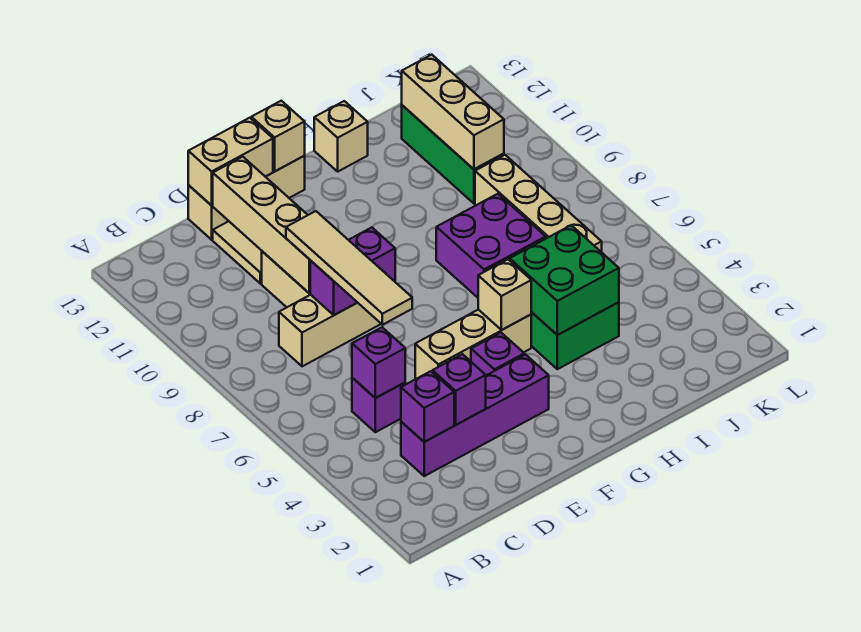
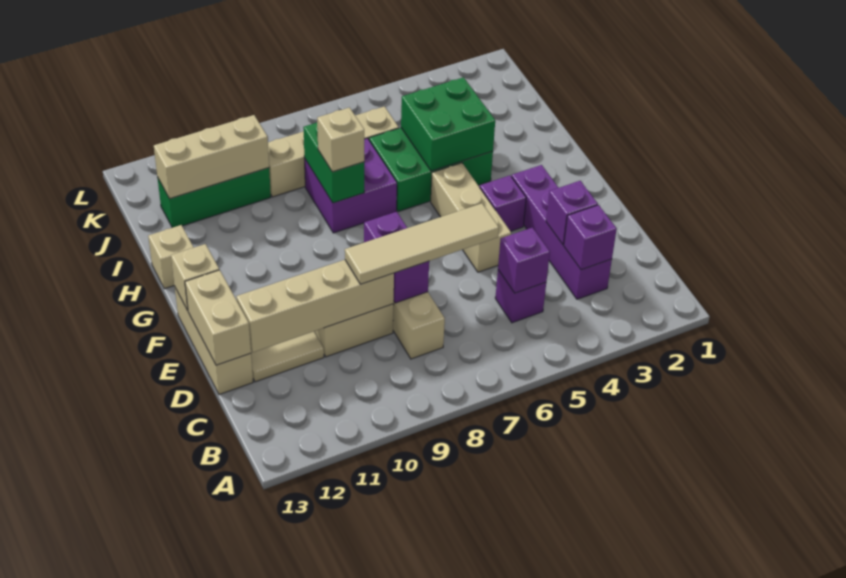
tan brick G5 level 2 -> tan brick H8 level 3
none -> green brick H8:I8 level 2

